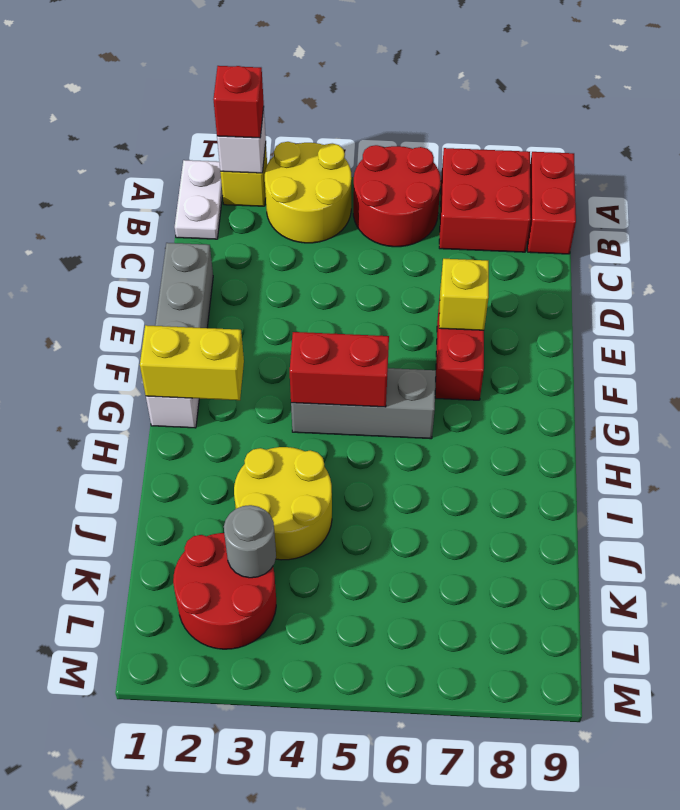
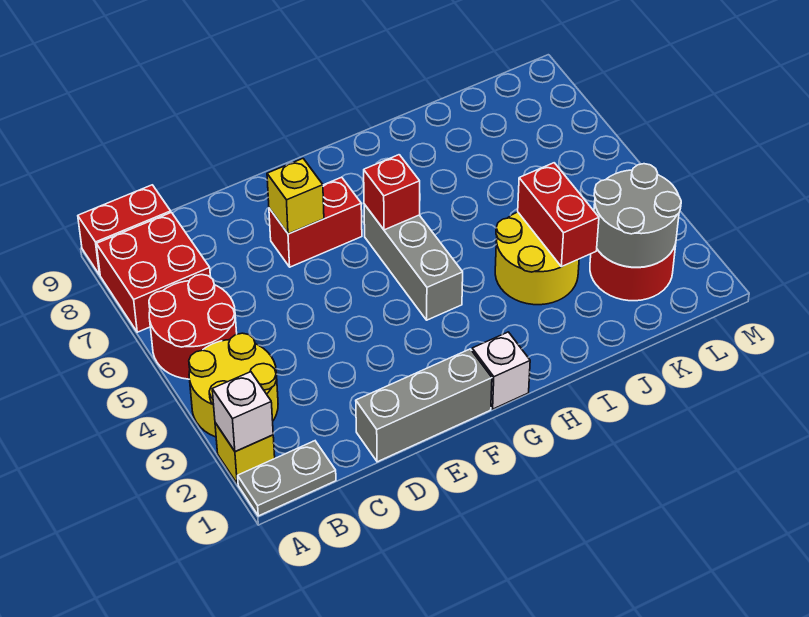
white plate A1:B1 level 1 -> grey plate A1:B1 level 1
red brick A2 level 3 -> red brick G6 level 2
yellow brick G1:G2 level 2 -> none
red brick G4:G5 level 2 -> red brick J3:J4 level 2
grey round brick K3 level 2 -> grey round brick K2:L3 level 2

